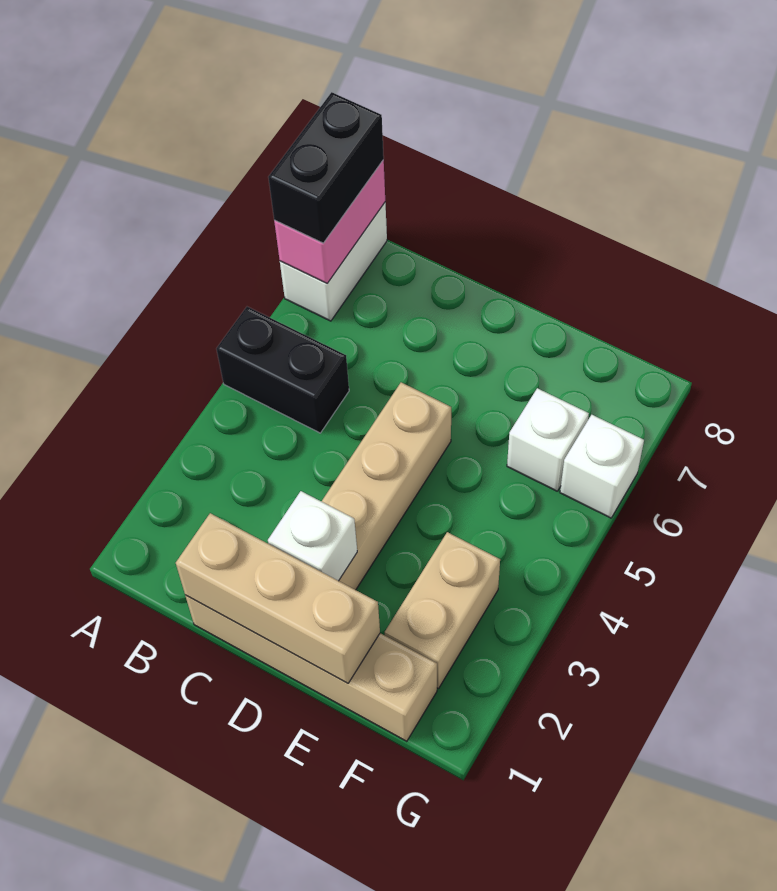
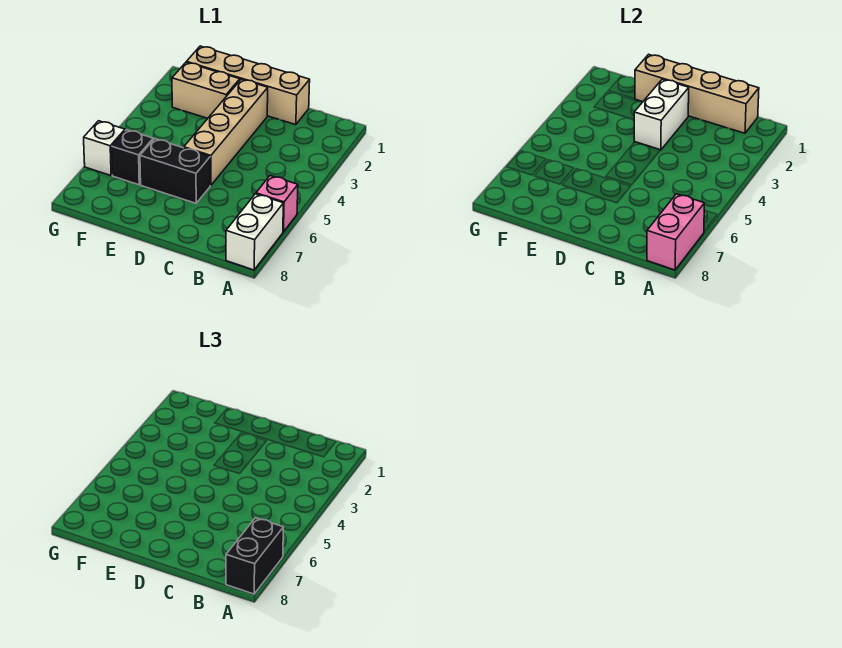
black brick A5:B5 level 1 -> black brick D6:E6 level 1
none -> pink brick A6 level 1
tan brick C1:E1 level 2 -> tan brick B1:E1 level 2
white brick D2 level 2 -> white brick D2:D3 level 2
tan brick F2:F3 level 1 -> tan brick E2:F2 level 1
white brick F6 level 1 -> black brick F6 level 1

